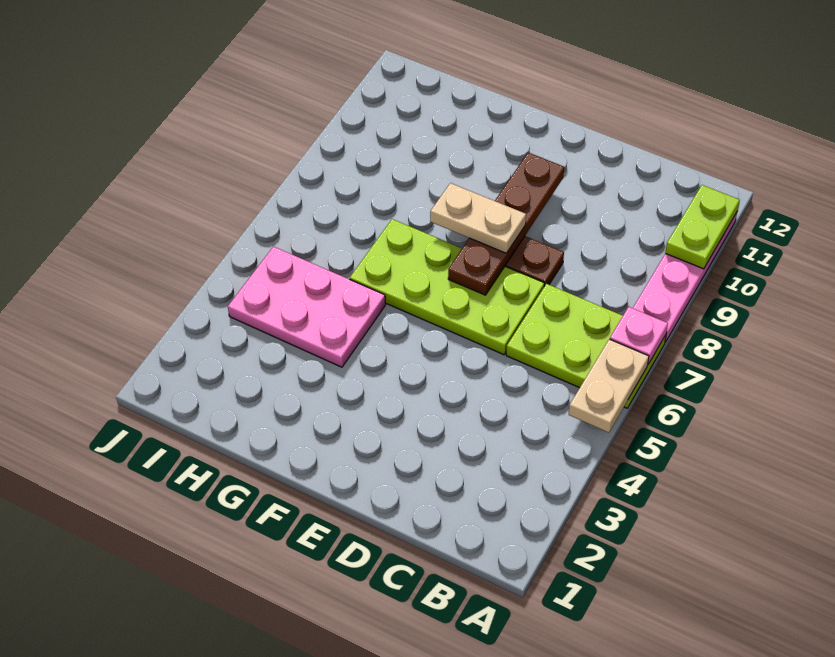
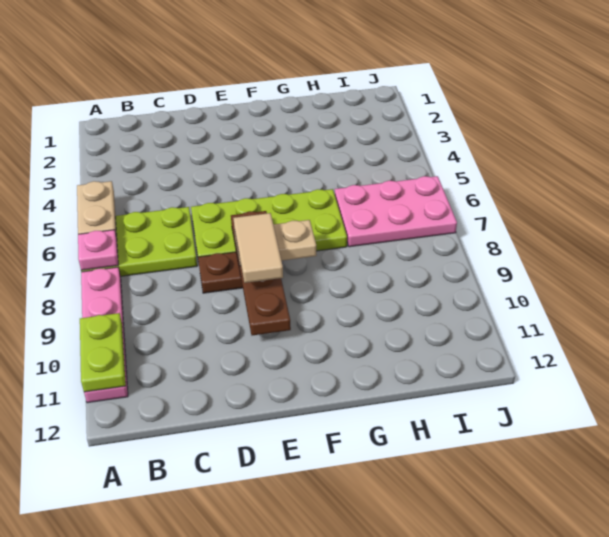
none -> tan tile E8:E9 level 4
pink plate G4:I5 level 1 -> pink plate H6:J7 level 1

